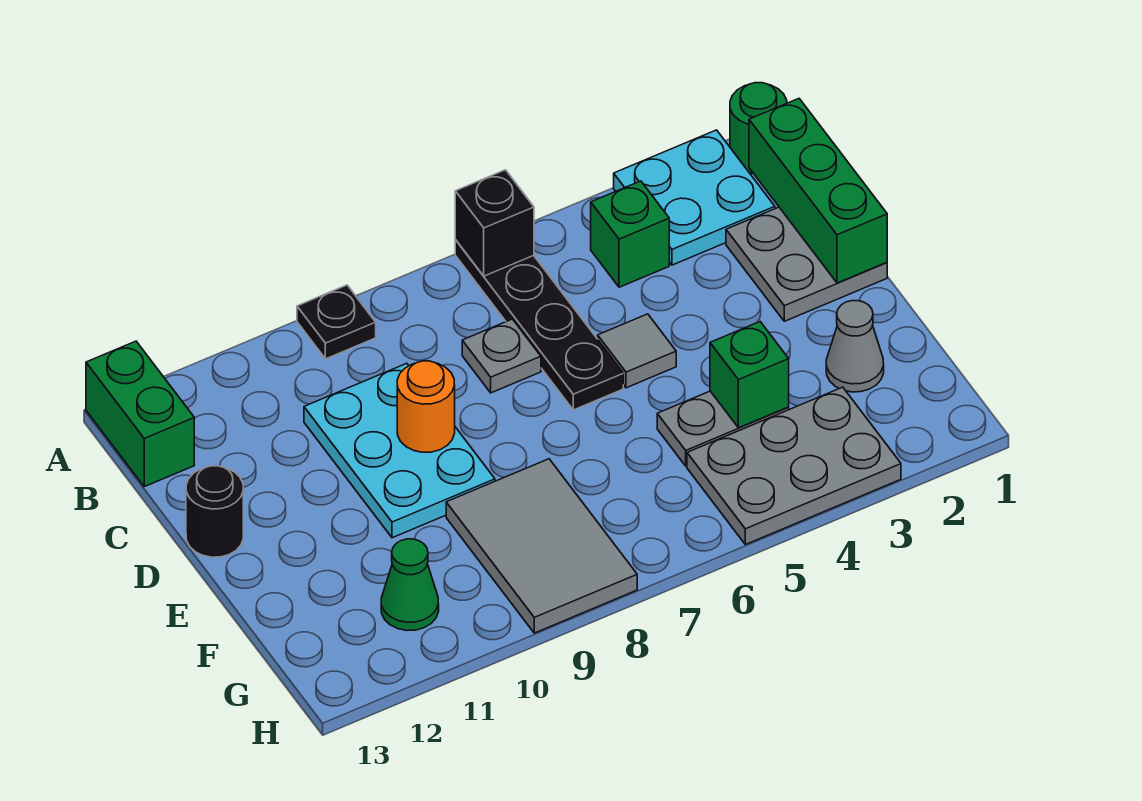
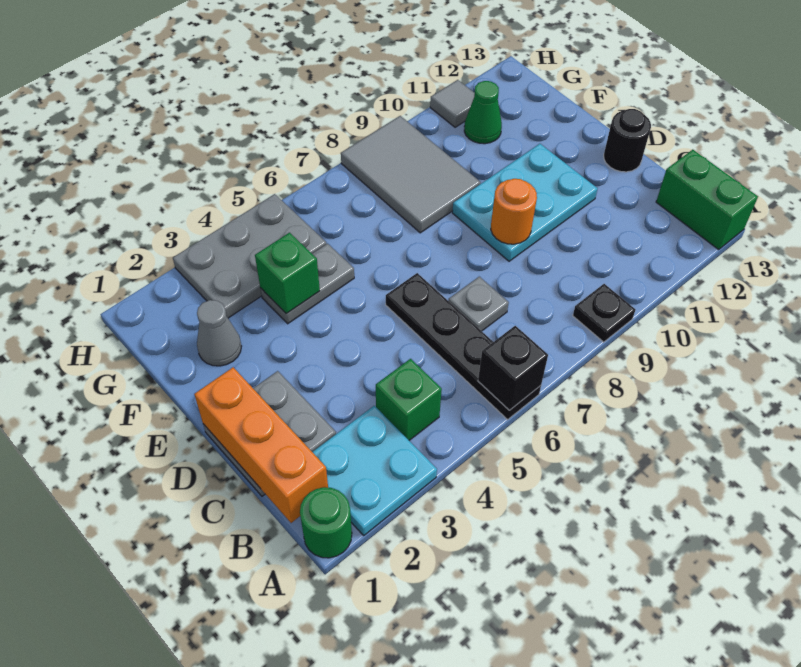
green brick B1:D1 level 2 -> orange brick B1:D1 level 2
cyan plate C9:E10 level 1 -> cyan plate D9:E11 level 1
grey tile D5 level 1 -> grey tile H11 level 1

